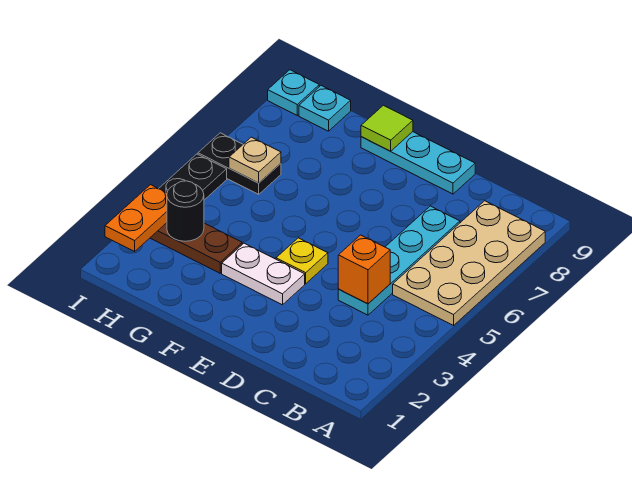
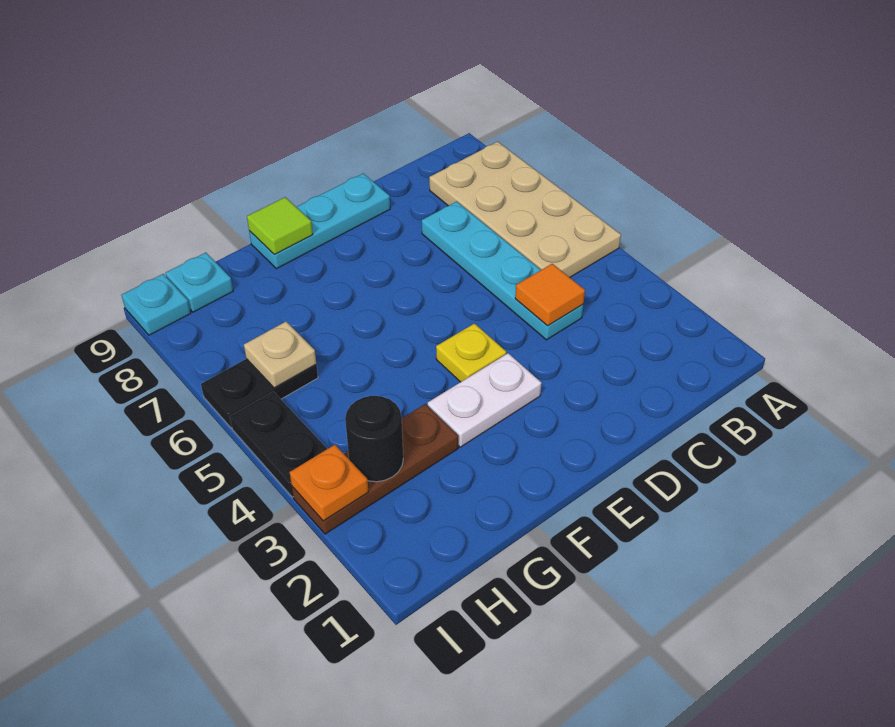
orange brick C4 level 2 -> orange tile C4 level 2
orange plate I2:I3 level 2 -> orange plate I3 level 2

